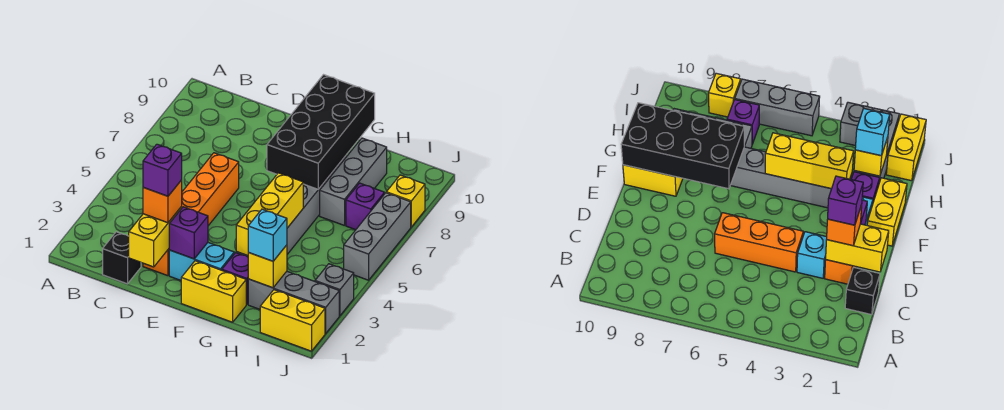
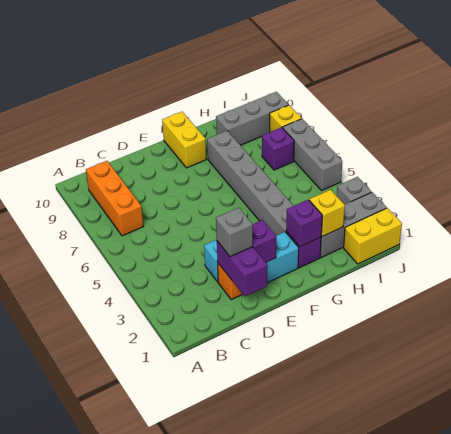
black brick C1 level 1 -> none
yellow brick D1:D2 level 2 -> purple brick D1:D2 level 2
orange brick D2 level 3 -> grey brick D2 level 3
purple brick D2 level 4 -> purple brick G2 level 2
orange brick D4:D6 level 1 -> orange brick B7:B9 level 1
yellow brick F1:G1 level 1 -> none
black brick F7:G10 level 2 -> none
yellow brick G3:G5 level 2 -> none
cyan brick H2 level 3 -> none
grey brick H7:H9 level 1 -> grey brick H9:J9 level 1

